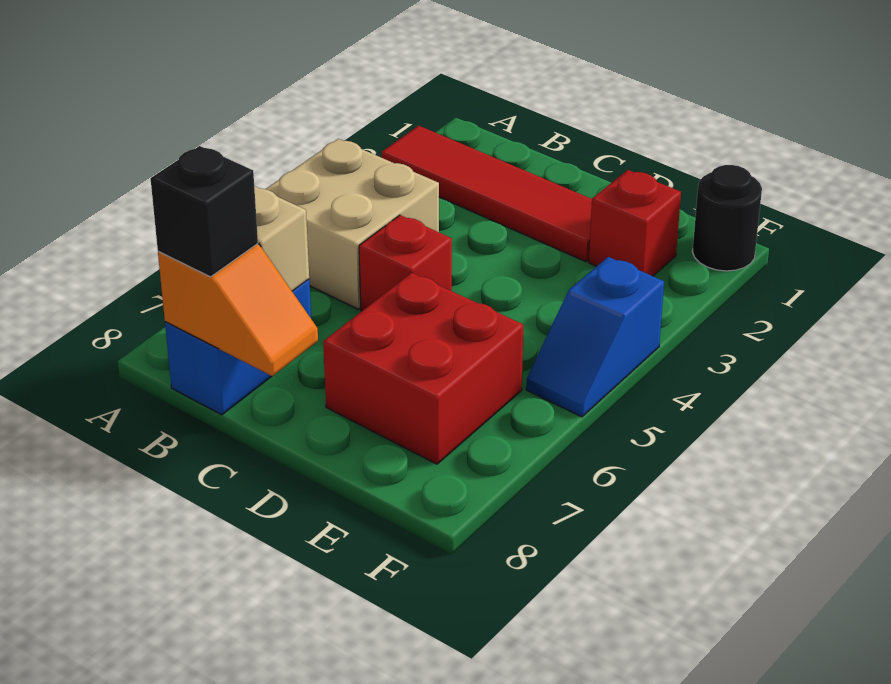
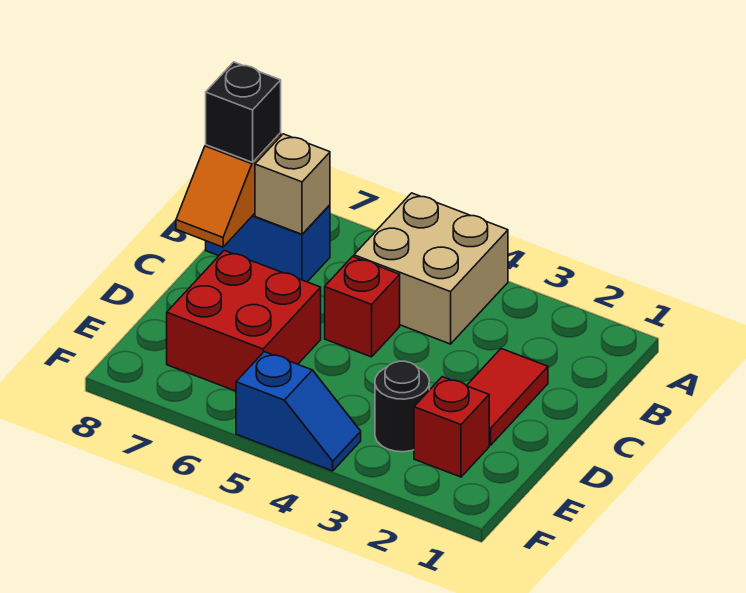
red tile A2:D2 level 1 -> red tile C2:D2 level 1
black round brick F1 level 1 -> black round brick E3 level 1
blue slope F4:F5 level 1 top 4 -> blue slope F4:F5 level 1 top 5

